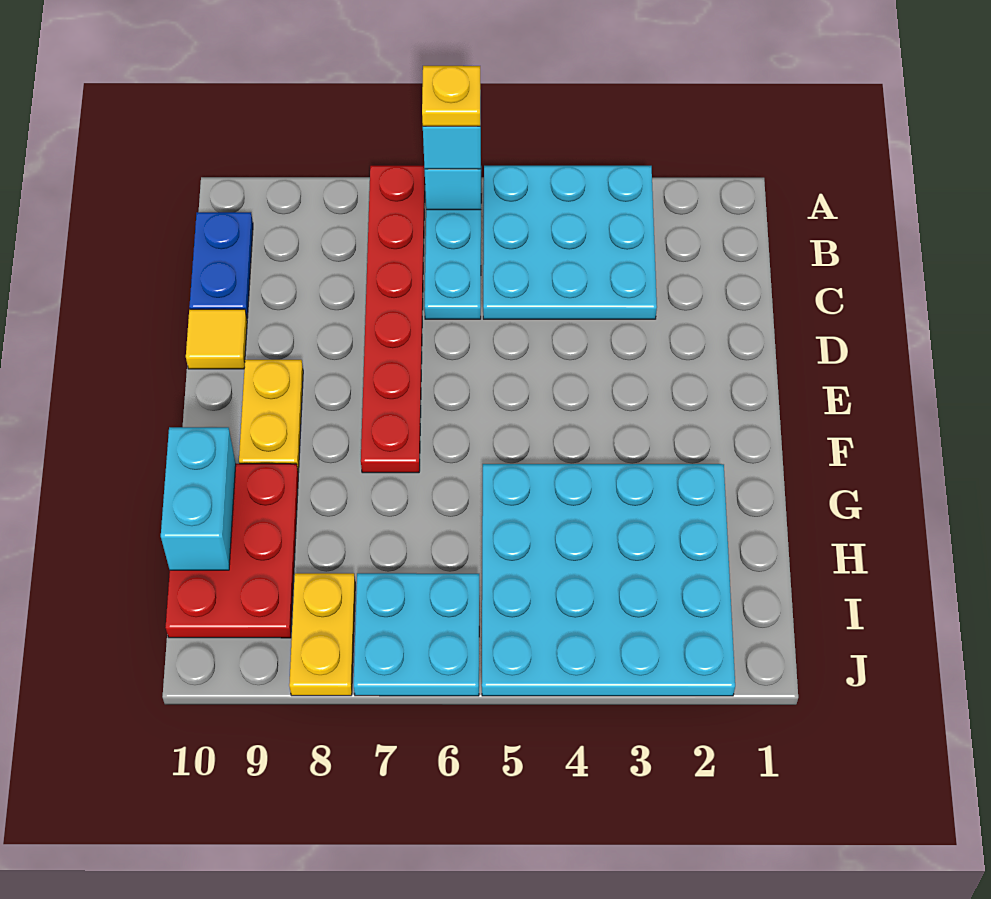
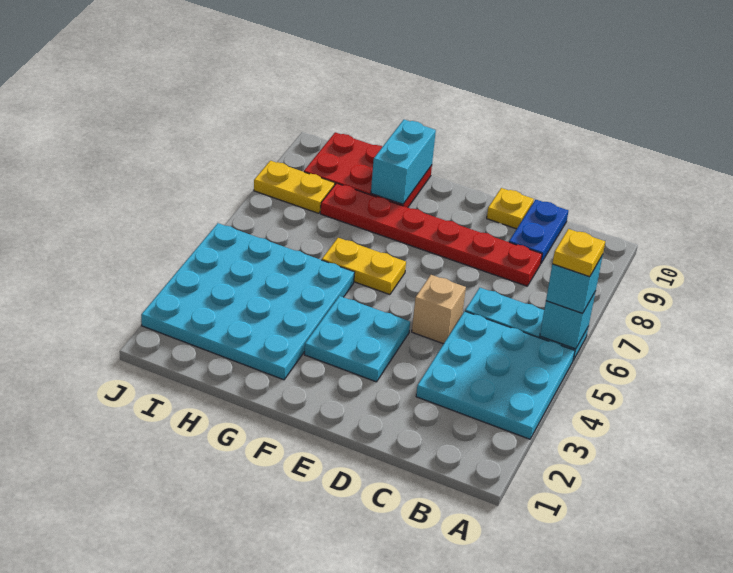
red plate A7:F7 level 1 -> red plate C8:H8 level 1
blue plate B10:C10 level 1 -> blue plate C9:C10 level 1
none -> tan brick D5 level 1
yellow tile D10 level 1 -> yellow plate D10 level 1
yellow plate E9:F9 level 1 -> yellow plate F6:G6 level 1
cyan brick G10:H10 level 2 -> cyan brick G9:G10 level 2
cyan plate I6:J7 level 1 -> cyan plate E3:F4 level 1

